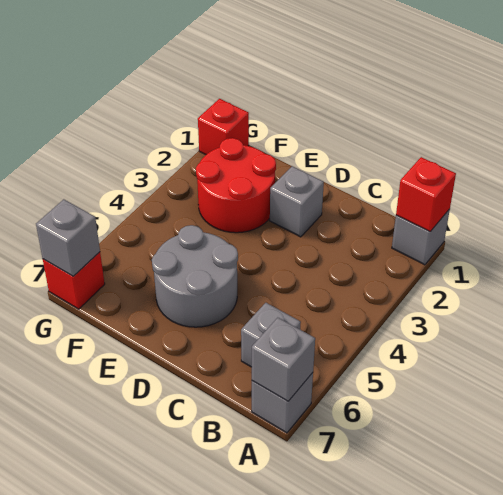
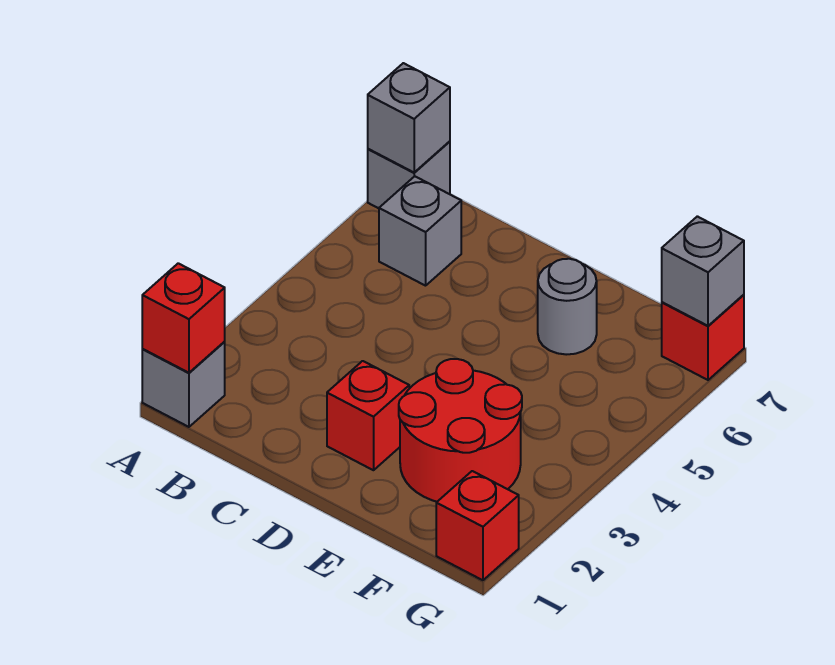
grey brick D2 level 1 -> red brick D2 level 1
grey round brick D5:E6 level 1 -> grey round brick E6 level 1

